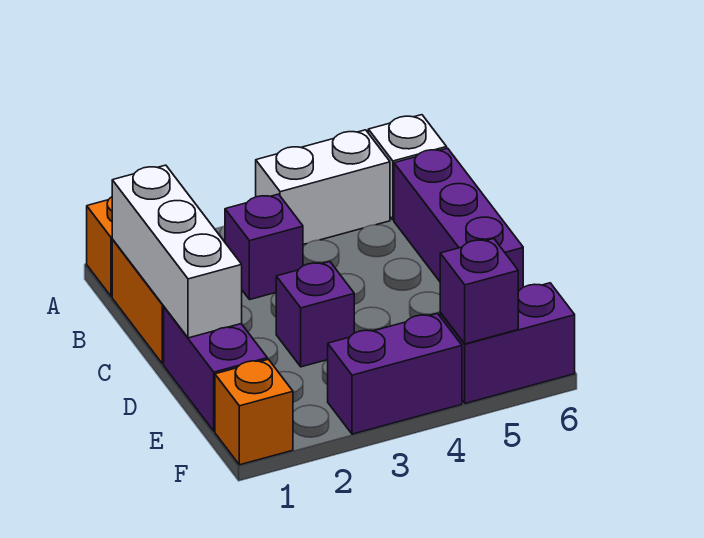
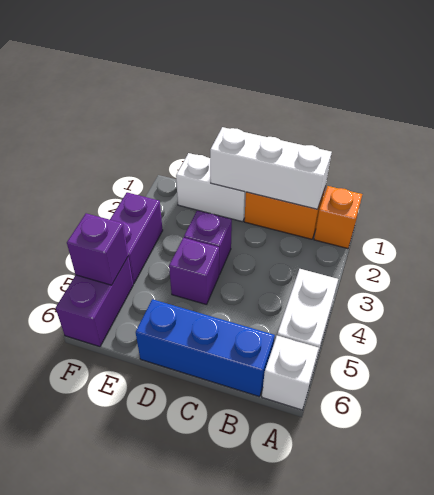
purple brick B3 level 1 -> purple brick D4 level 1
purple brick B6:D6 level 1 -> blue brick B6:D6 level 1
purple brick D1:E1 level 1 -> white brick D1:E1 level 1
orange brick F1 level 1 -> none

